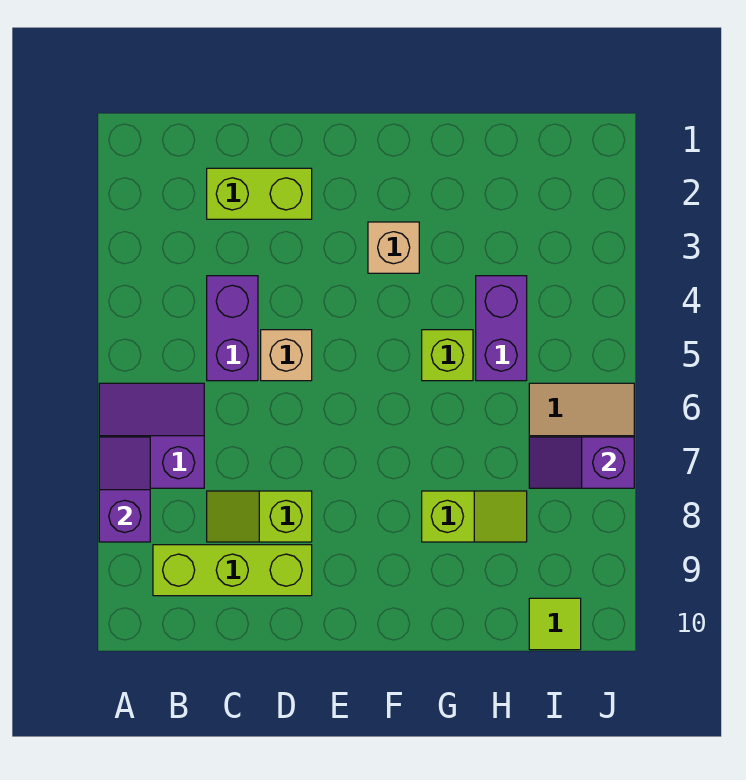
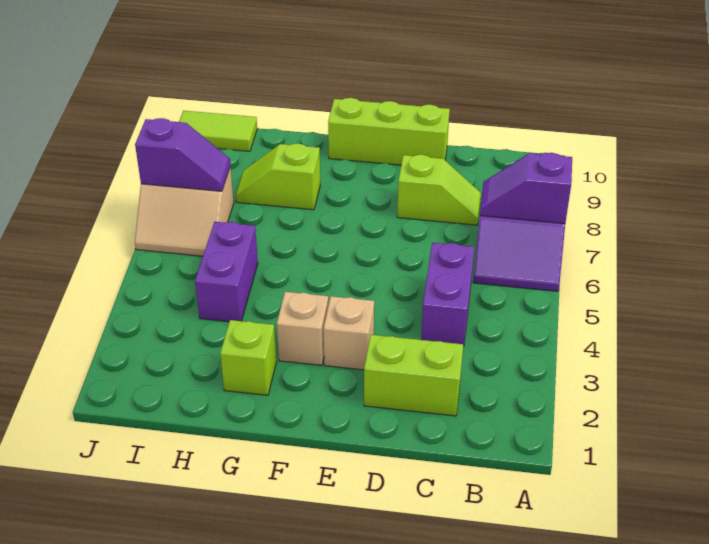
purple slope A7:A8 level 2 top 8 -> purple slope A7:B7 level 2 top A
lime brick B9:D9 level 1 -> lime brick D10:F10 level 1
tan brick D5 level 1 -> tan brick E3 level 1
lime brick G5 level 1 -> lime brick G2 level 1
lime tile I10 level 1 -> lime tile I10:J10 level 1

